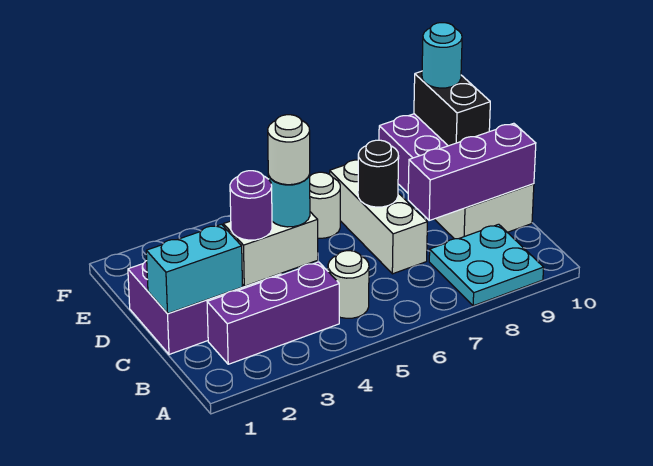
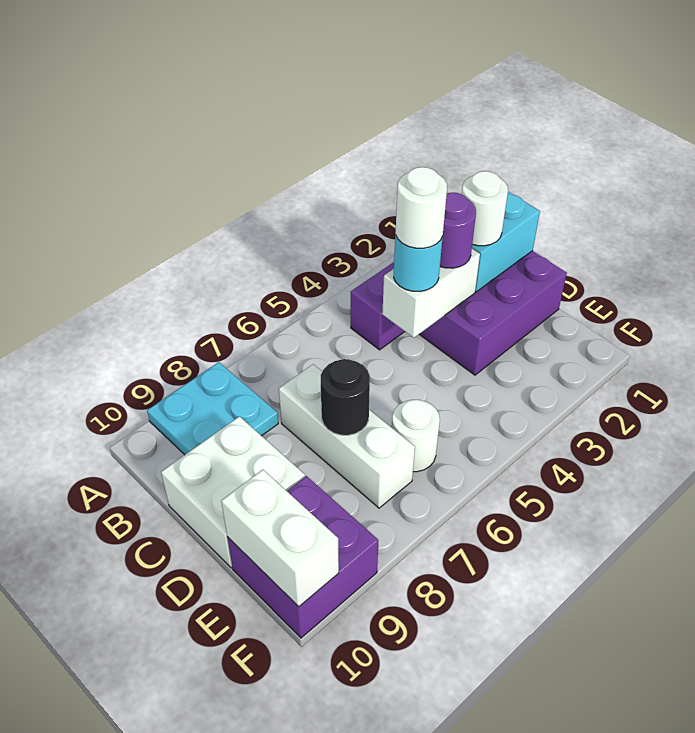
white round brick B5 level 1 -> white round brick C2 level 3
purple brick C8:C10 level 2 -> none
black brick E10:F10 level 2 -> white brick E10:F10 level 2
cyan round brick F10 level 3 -> none

